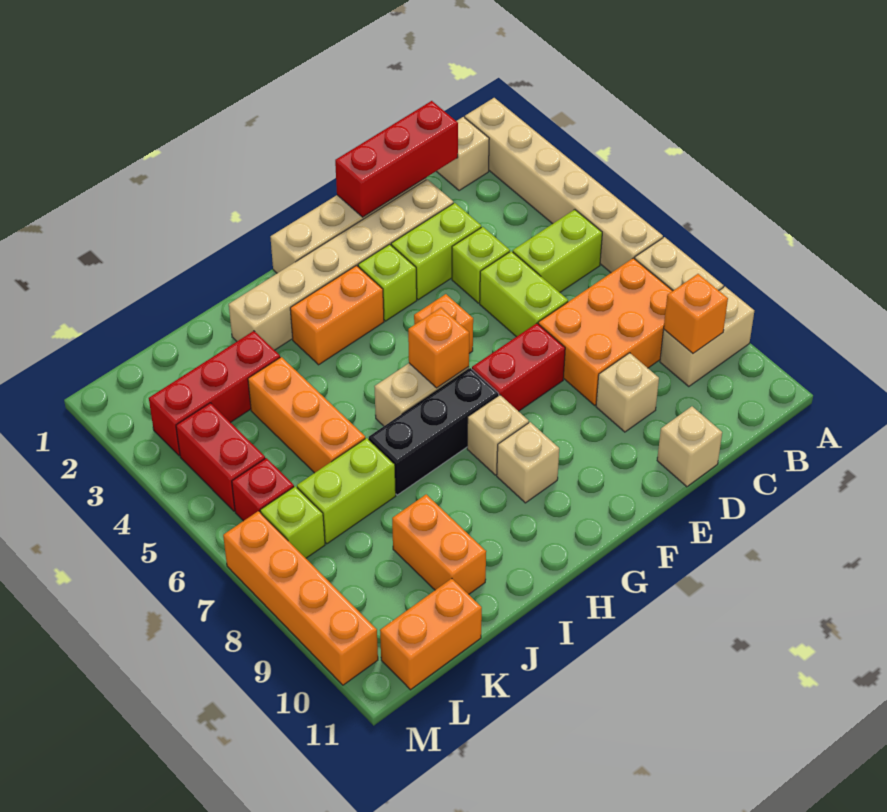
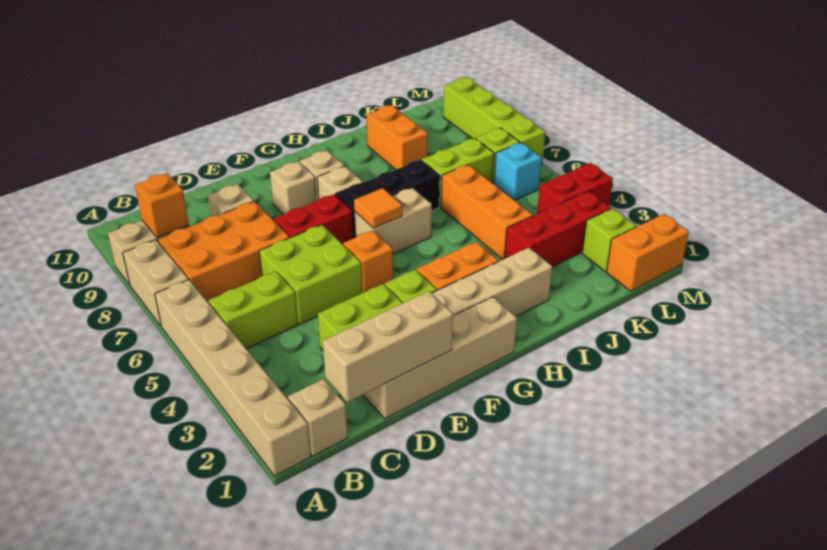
red brick C1:E1 level 2 -> tan brick C1:E1 level 2
lime brick D4 level 1 -> lime brick L2 level 1
lime brick D5:D6 level 1 -> lime brick D5:E6 level 1
tan brick D11 level 1 -> tan brick F9 level 1
orange brick G6 level 2 -> orange tile G6 level 2
orange brick K11:L11 level 1 -> orange brick L1:M1 level 1
red brick L4:L5 level 1 -> red brick L4:M4 level 1
red brick L6 level 1 -> cyan brick L6 level 1
orange brick M7:M10 level 1 -> lime brick M7:M10 level 1

